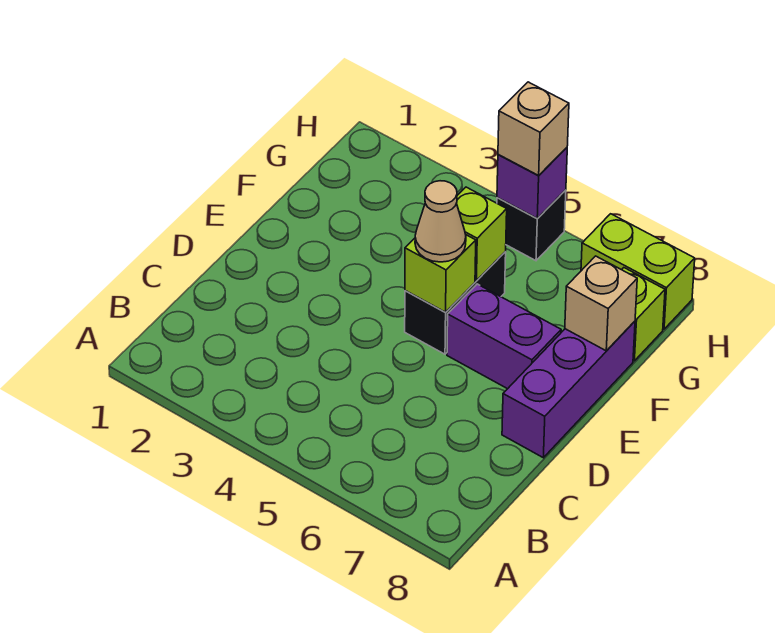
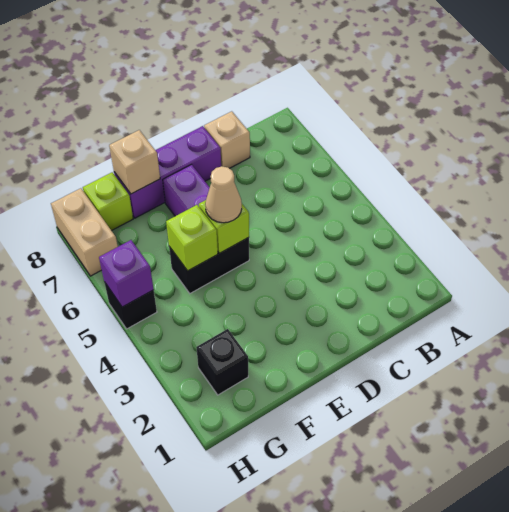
none -> black brick G2 level 1
tan brick H5 level 3 -> tan brick C8 level 1
lime brick H7:H8 level 1 -> tan brick H7:H8 level 1

